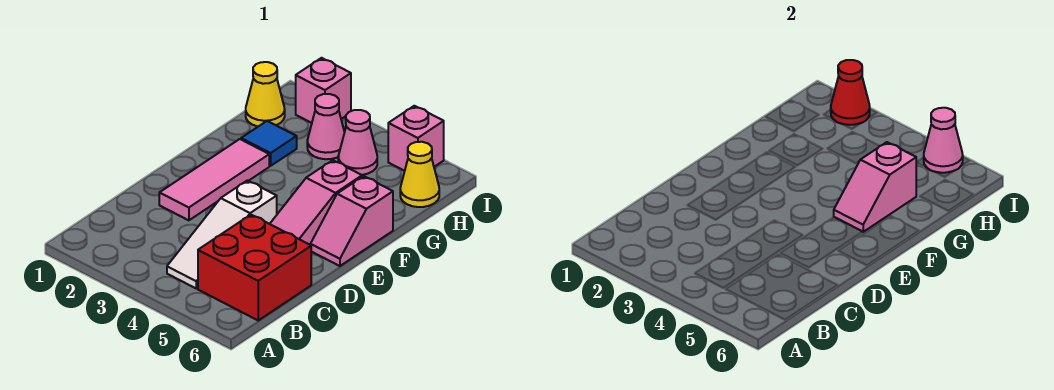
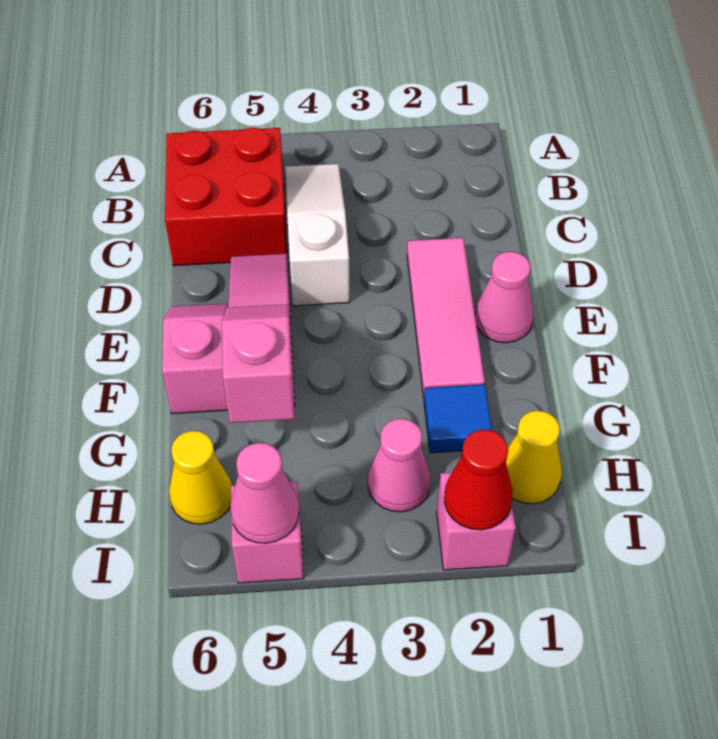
pink cone H4 level 1 -> pink cone E1 level 1

